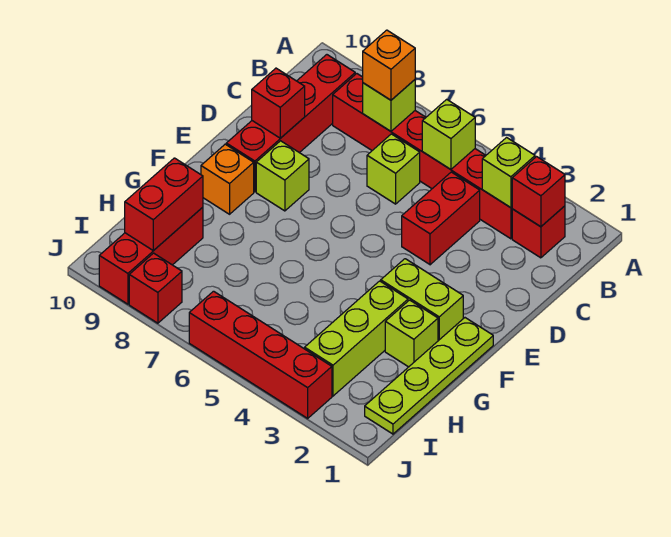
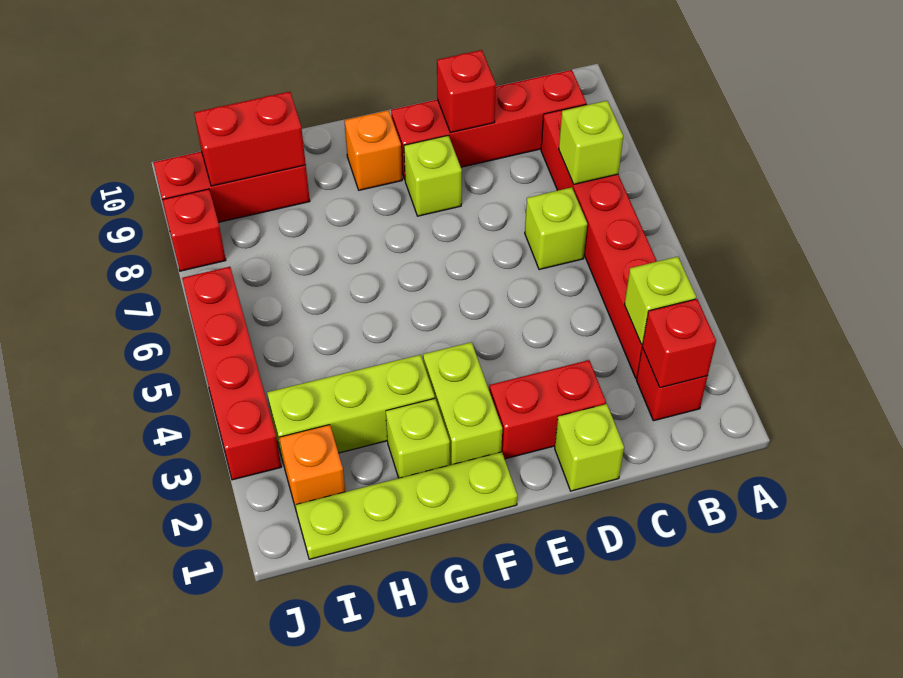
lime brick B5 level 2 -> lime brick D1 level 1
orange brick B7 level 3 -> orange brick I2 level 1
red brick C4:D4 level 1 -> red brick D2:E2 level 1

